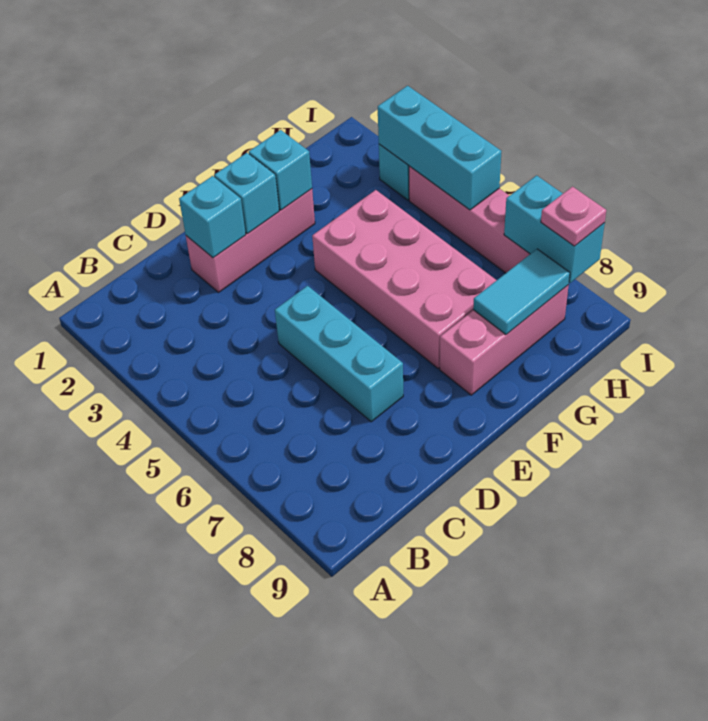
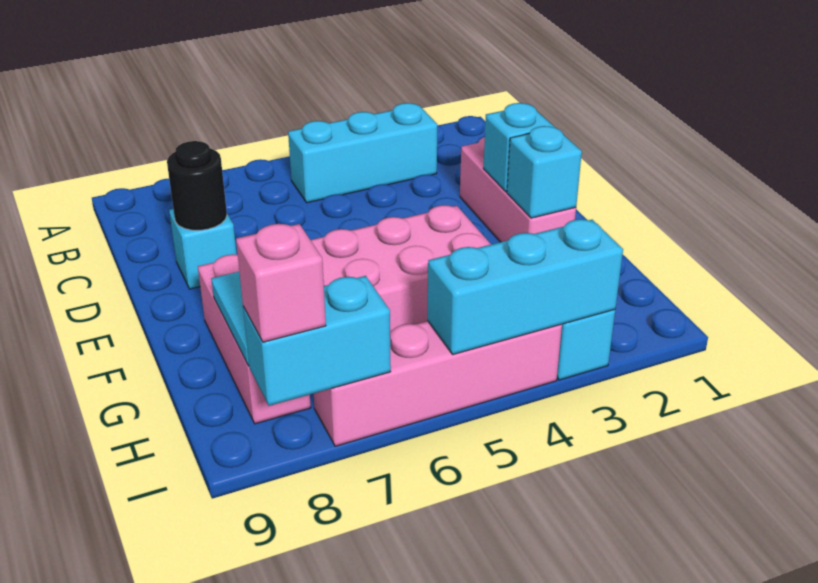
cyan brick D2 level 2 -> cyan brick D8 level 1
cyan brick D5:D7 level 1 -> cyan brick B3:B5 level 1
none -> black round brick D8 level 2
pink plate I8 level 3 -> pink brick I8 level 3

